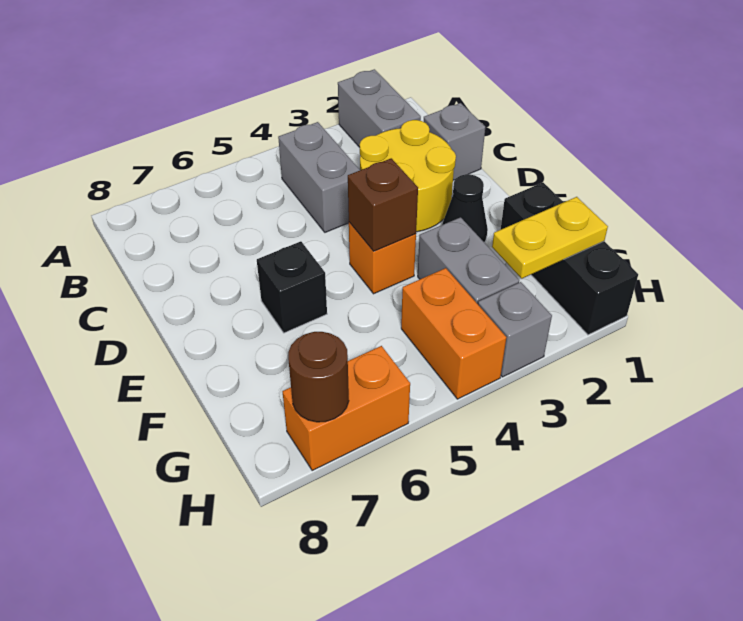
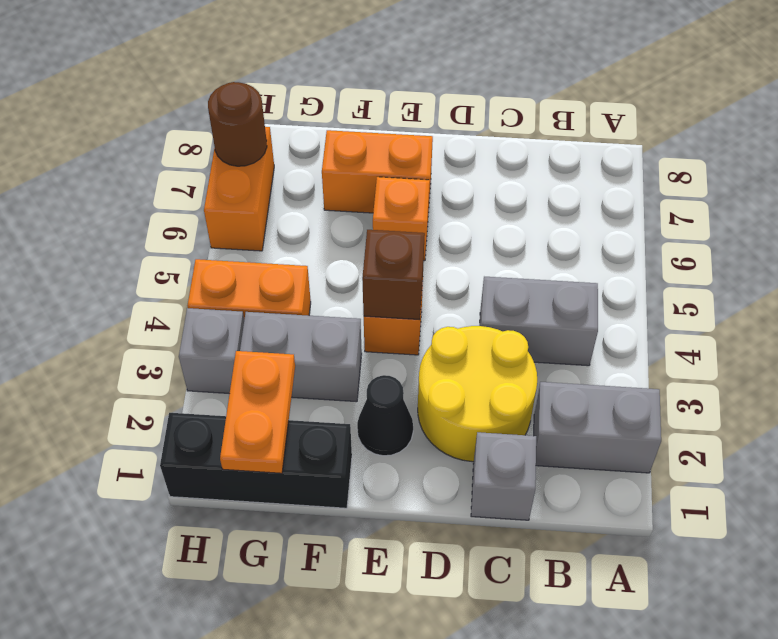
black brick E6 level 1 -> orange brick E6 level 1
none -> orange brick E7:F7 level 1
yellow plate G1:G2 level 2 -> orange plate G1:G2 level 2

